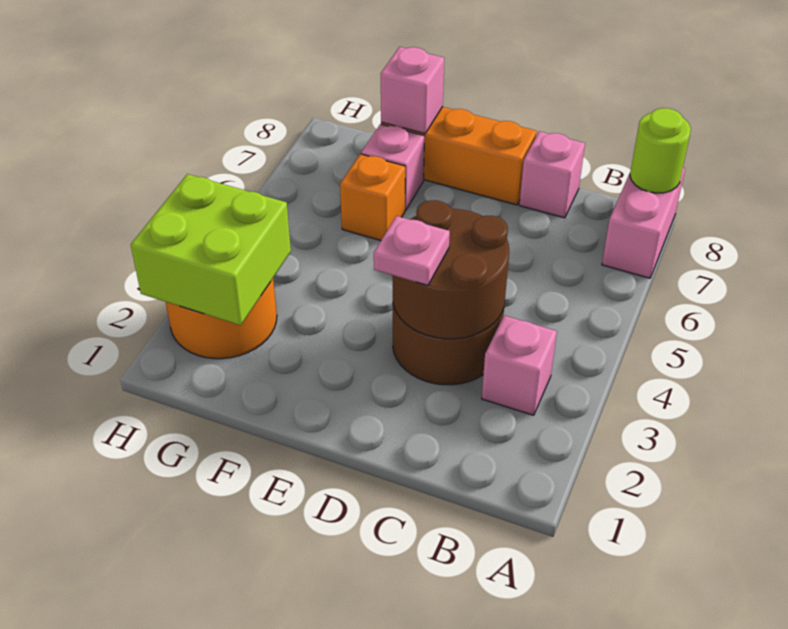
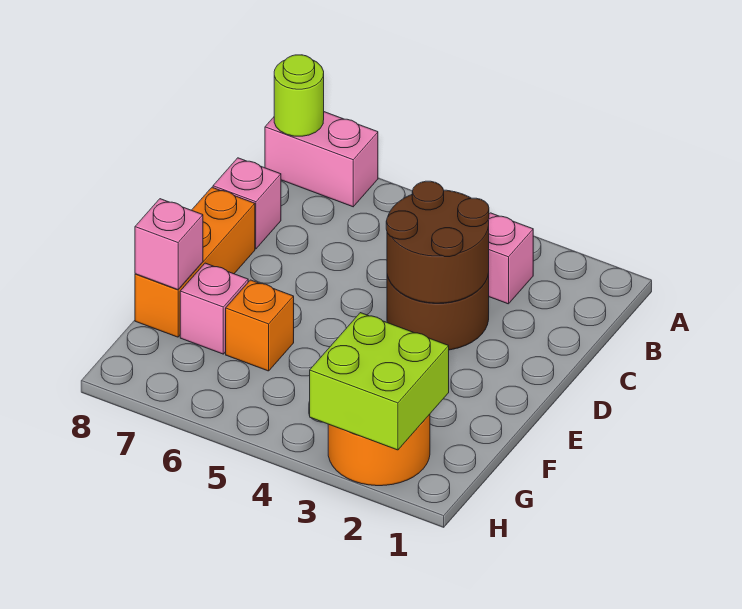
pink plate D3 level 3 -> none

